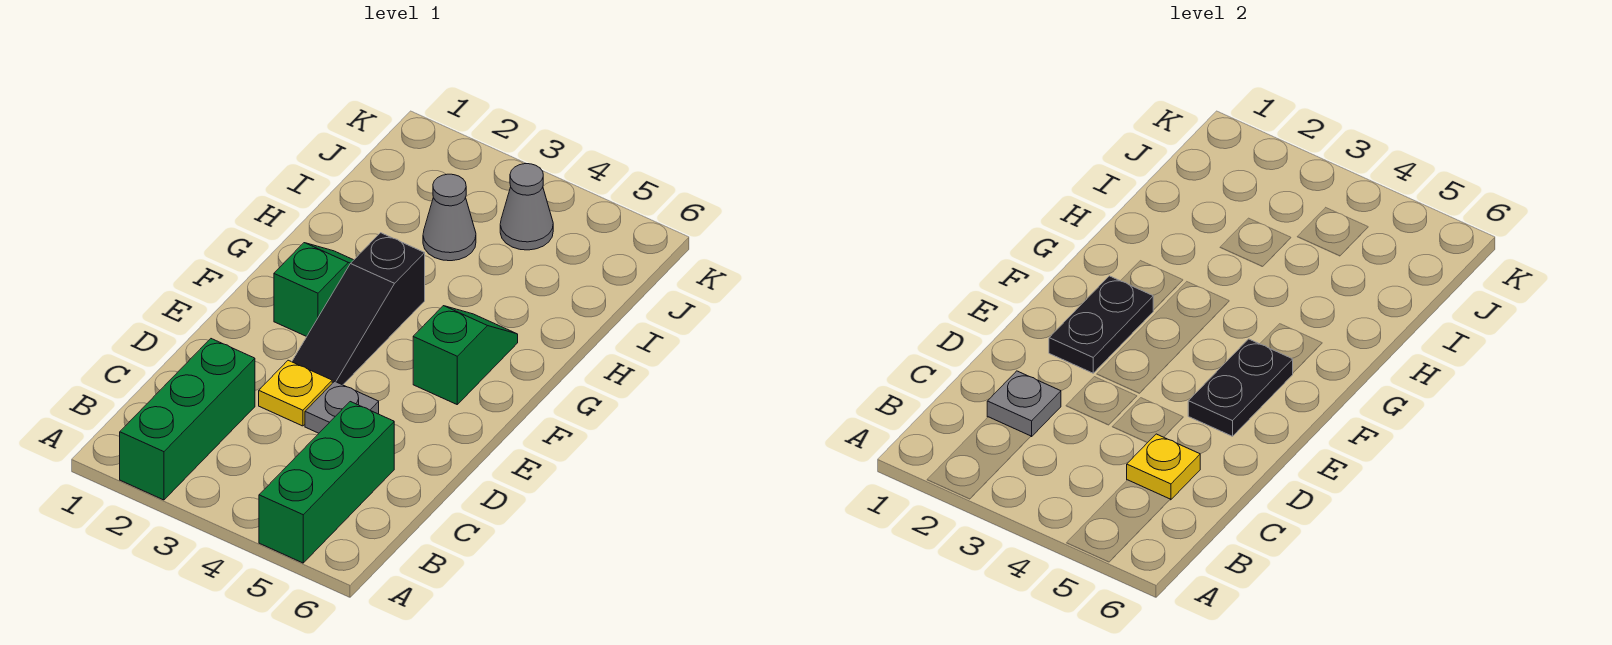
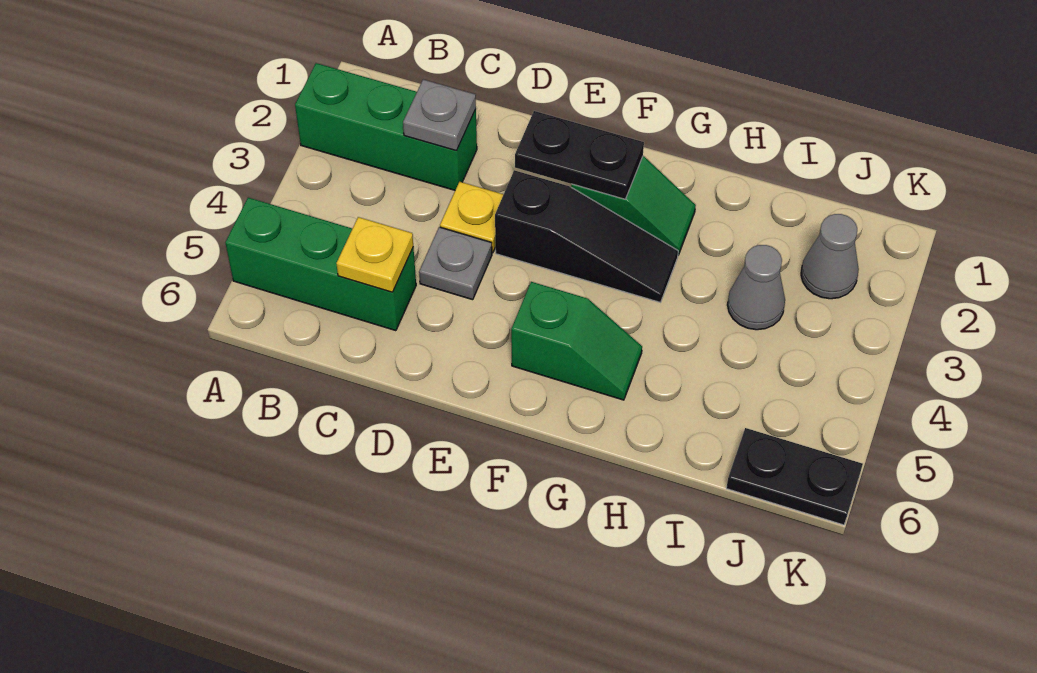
black slope E3:G3 level 1 top G -> black slope E3:G3 level 1 top E
black plate E5:F5 level 2 -> black plate J6:K6 level 1
grey cone J4 level 1 -> grey cone J2 level 1

